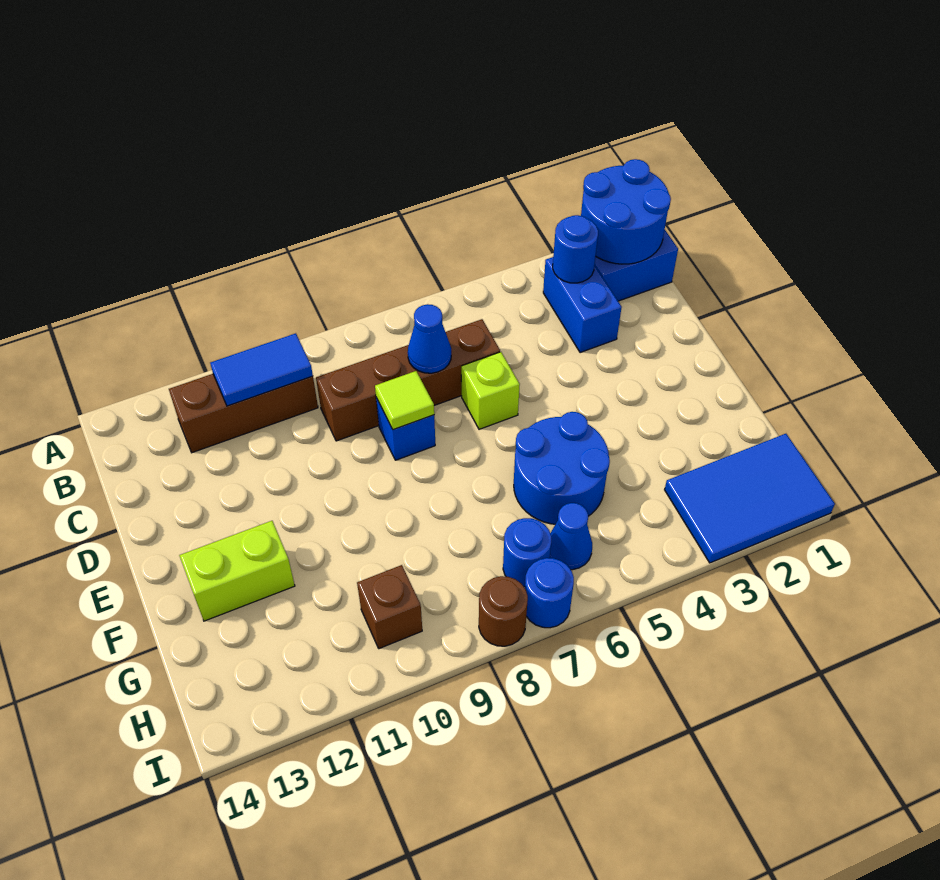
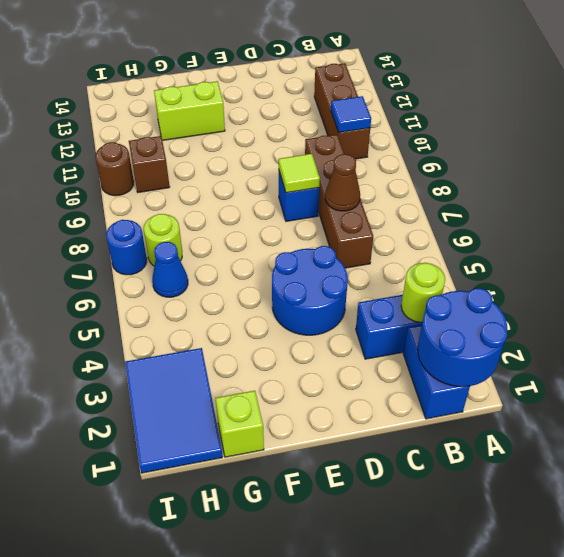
blue round brick B3 level 2 -> lime round brick B3 level 2
blue tile B10:B11 level 2 -> blue tile B10 level 2
blue cone C7 level 2 -> brown cone C7 level 2
lime brick D6 level 1 -> lime brick G1 level 1
blue round brick F5:G6 level 1 -> blue round brick D4:E5 level 1
lime brick F12:F13 level 1 -> lime brick F12:G12 level 1
blue round brick H7 level 1 -> lime round brick H7 level 1
brown round brick I8 level 1 -> brown round brick I10 level 1

